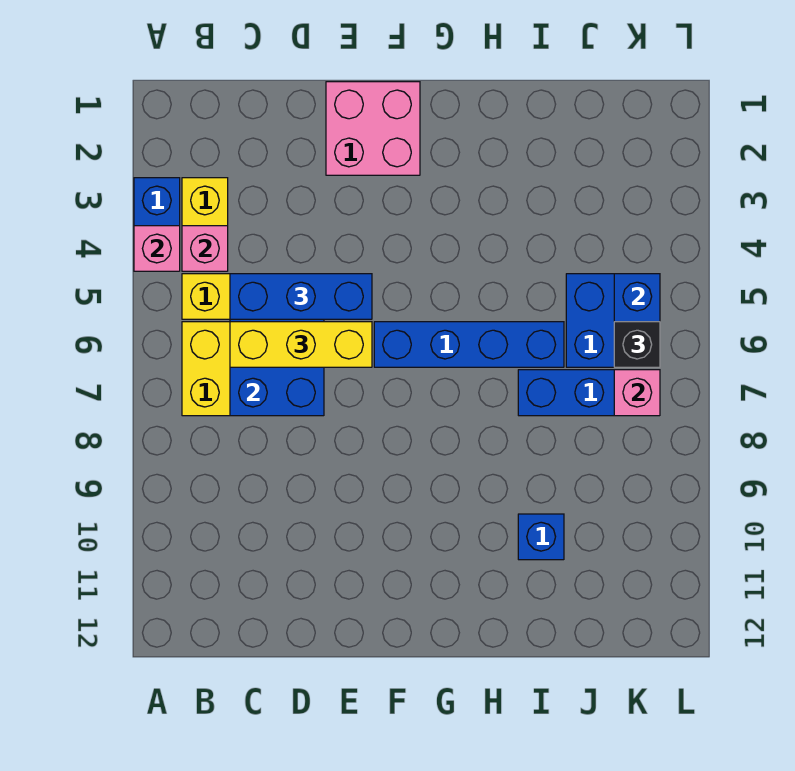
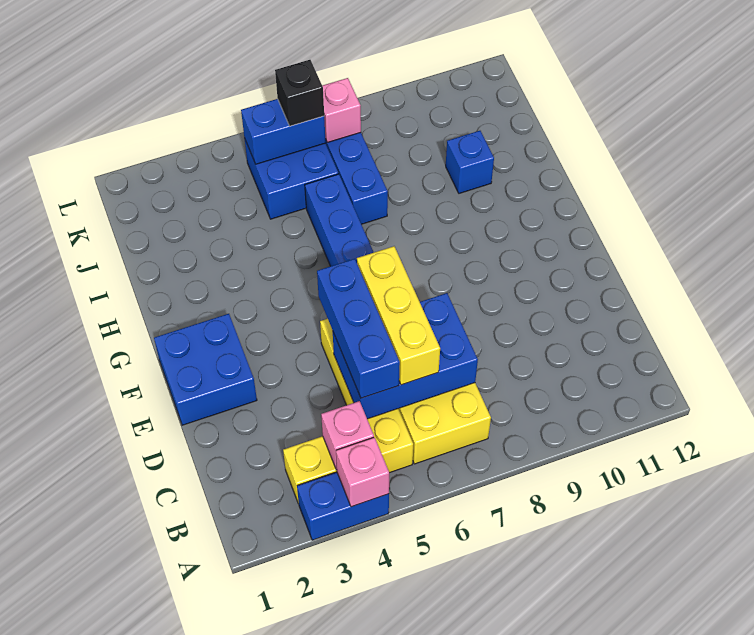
pink brick E1:F2 level 1 -> blue brick E1:F2 level 1

